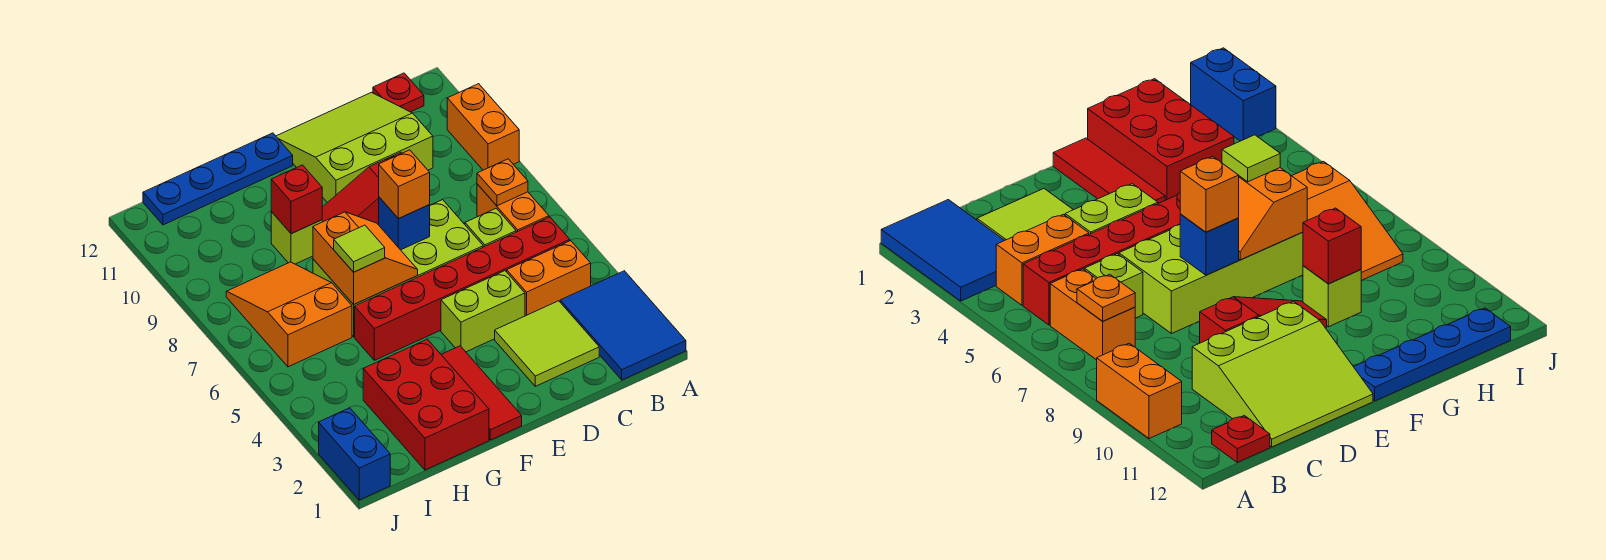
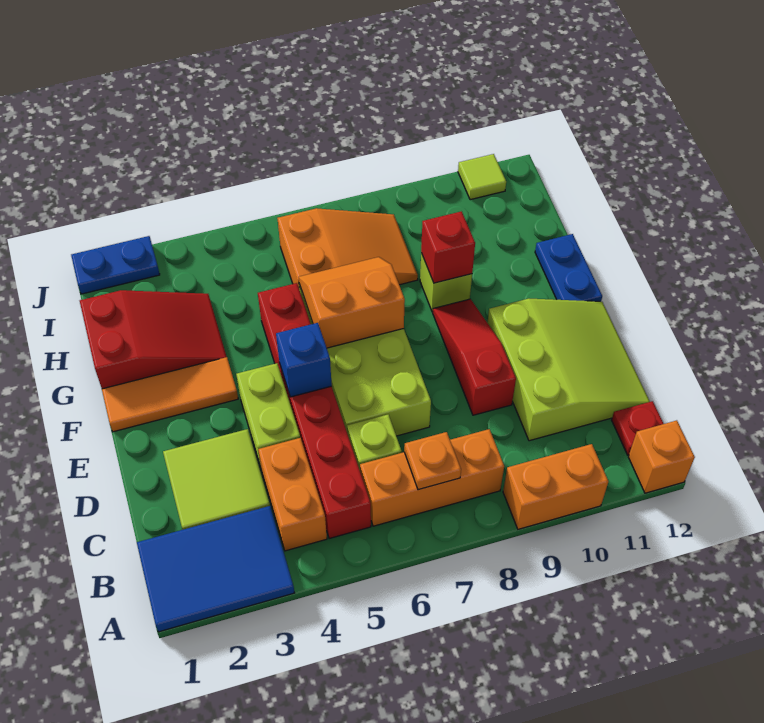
orange brick B6:B7 level 1 -> orange brick B6:B8 level 1
blue brick E7 level 2 -> blue brick E5 level 2
orange brick E7 level 3 -> orange brick A12 level 1
red tile F1:F3 level 1 -> orange tile F1:F3 level 1
orange slope F6:G7 level 2 top G -> orange slope F6:G7 level 2 top F
blue plate F12:I12 level 1 -> blue plate F12:G12 level 1
red brick G1:H3 level 1 -> red slope G1:H3 level 1 top 1
lime tile G6 level 3 -> lime tile J11 level 1
blue brick J1:J2 level 1 -> blue plate J1:J2 level 1

